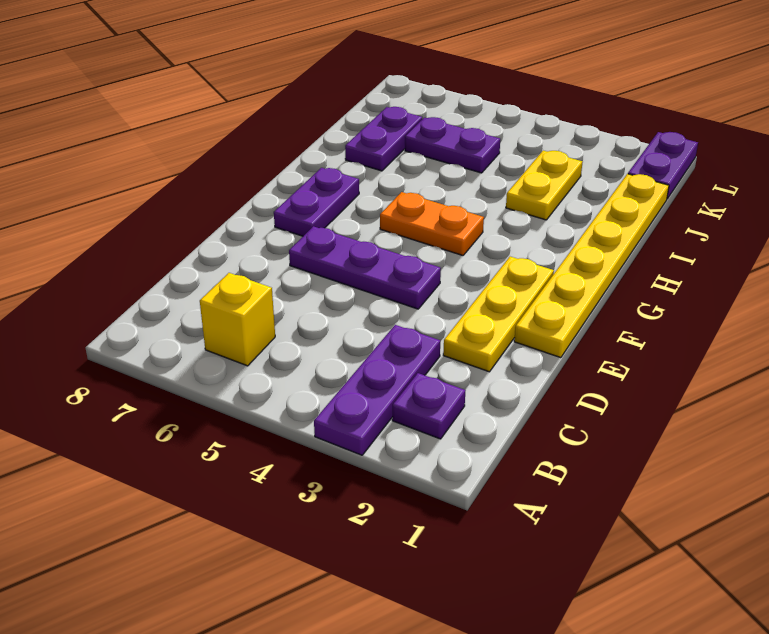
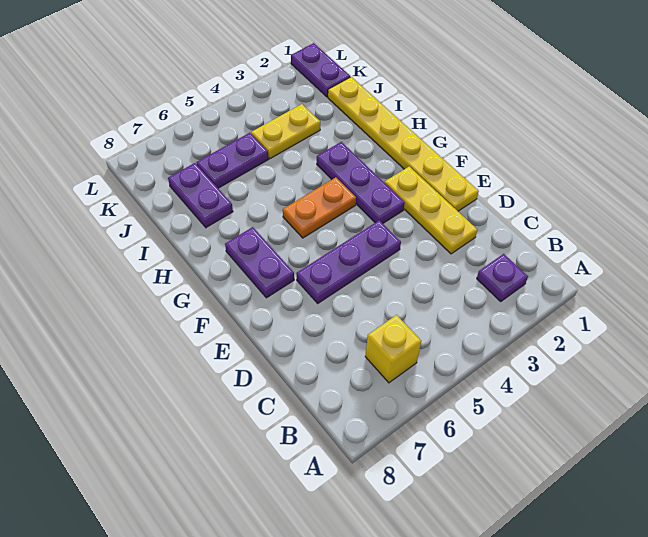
purple plate A3:C3 level 1 -> purple plate F3:H3 level 1
yellow plate I3:J3 level 1 -> yellow plate J3:J4 level 1

